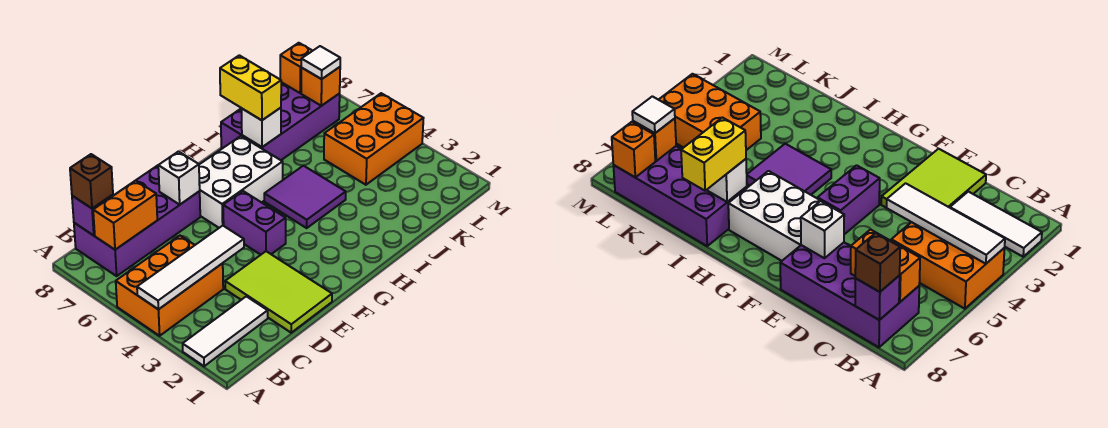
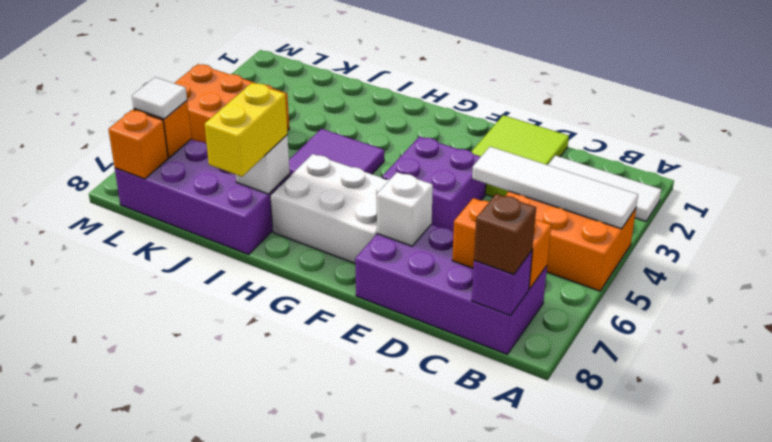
purple brick F4:F5 level 1 -> purple brick E4:F5 level 1

